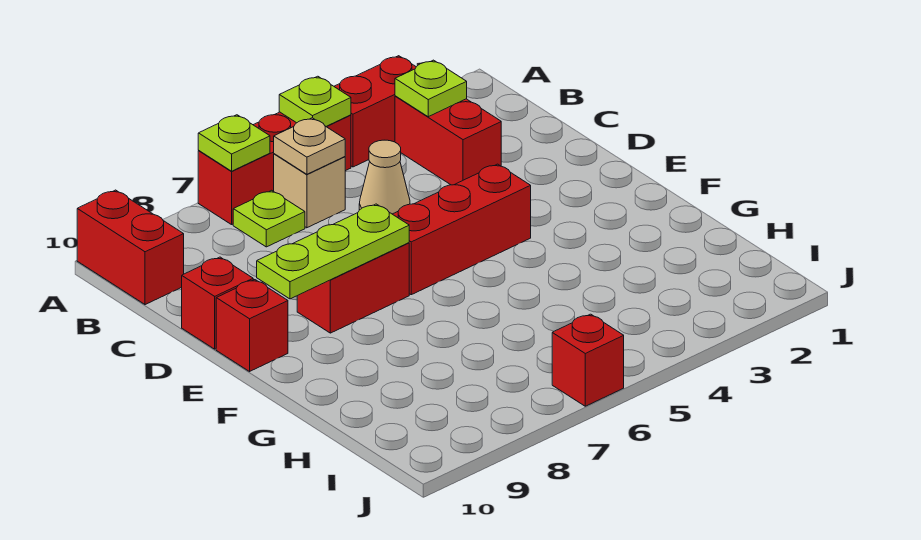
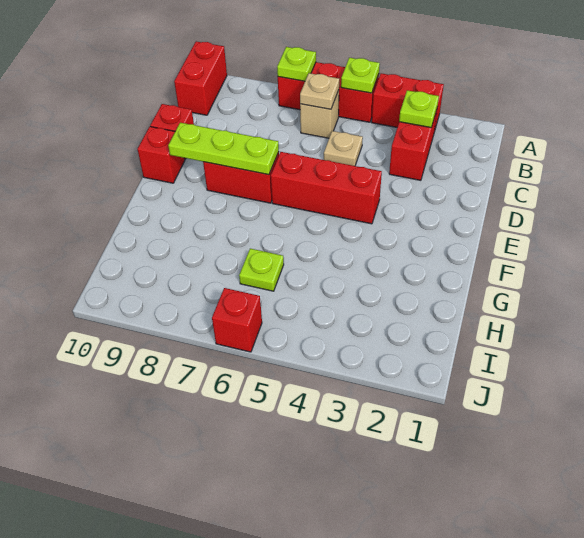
lime plate B7 level 1 -> lime plate H6 level 1
tan cone C5 level 1 -> tan plate C5 level 1

